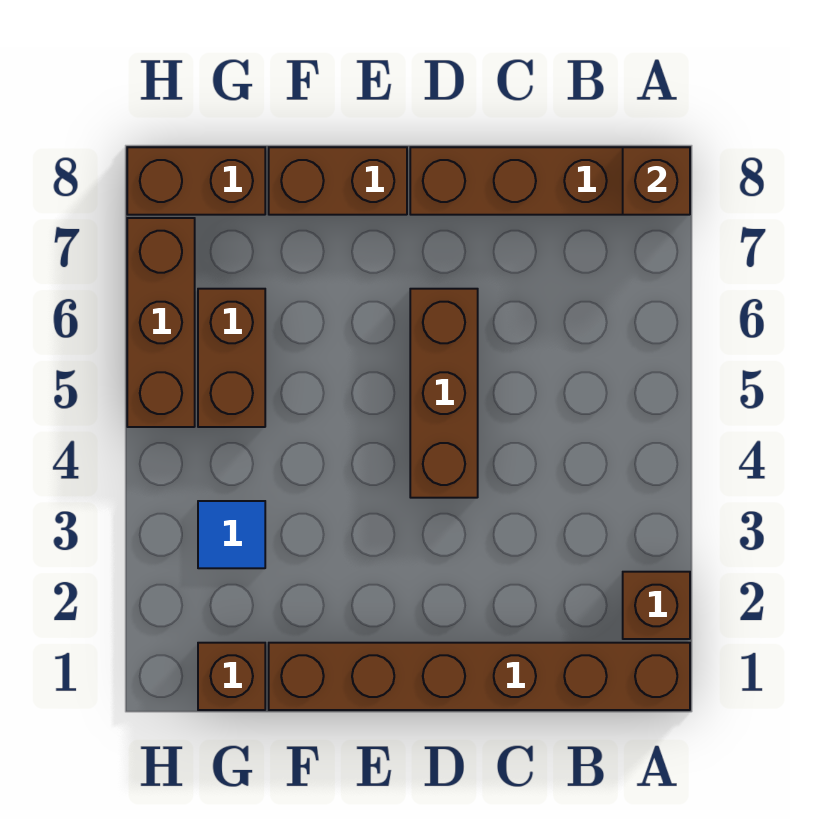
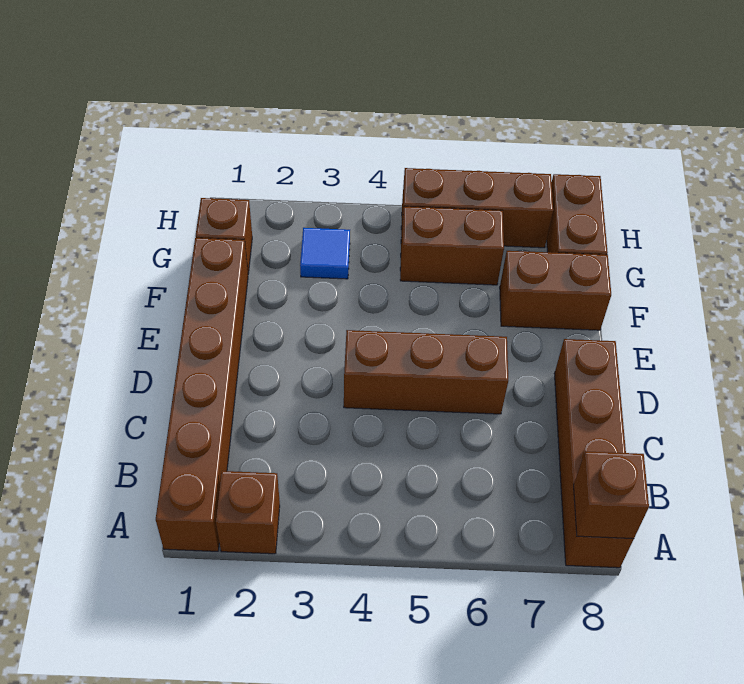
brown brick E8:F8 level 1 -> brown brick F7:F8 level 1

